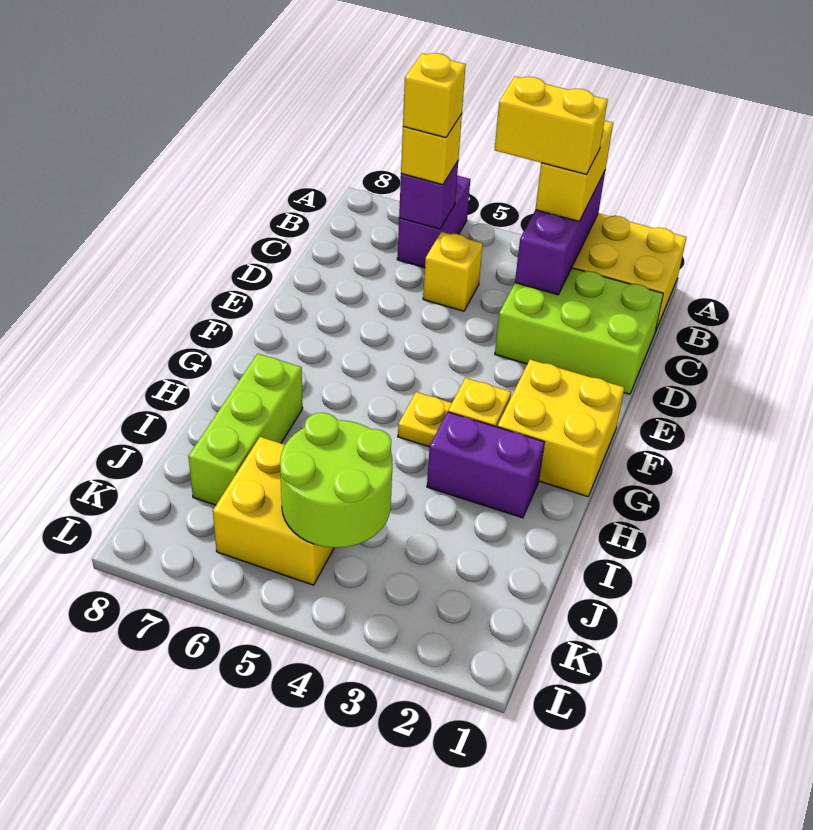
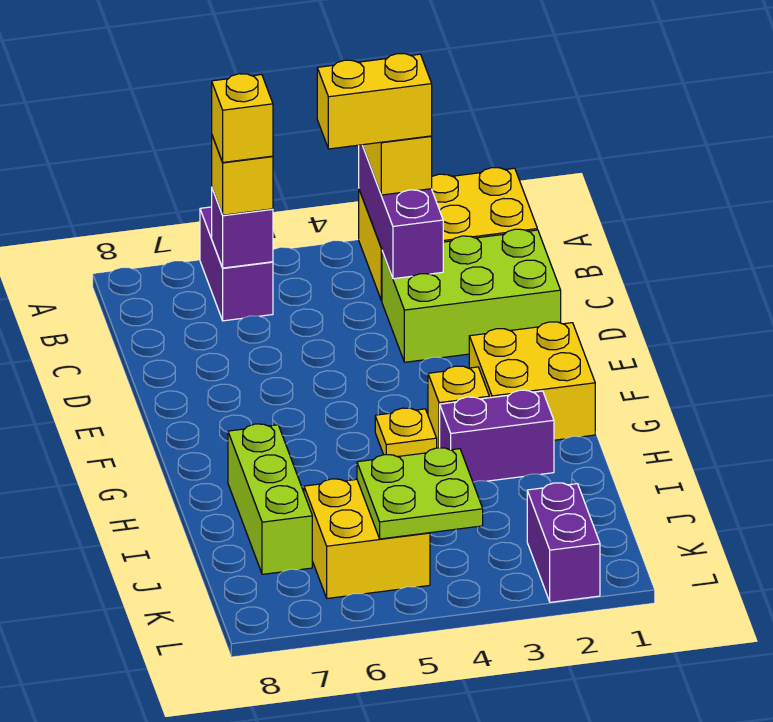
yellow brick C5 level 1 -> none
lime round brick J4:K5 level 2 -> lime plate J4:K5 level 2
none -> purple brick K2:L2 level 1

